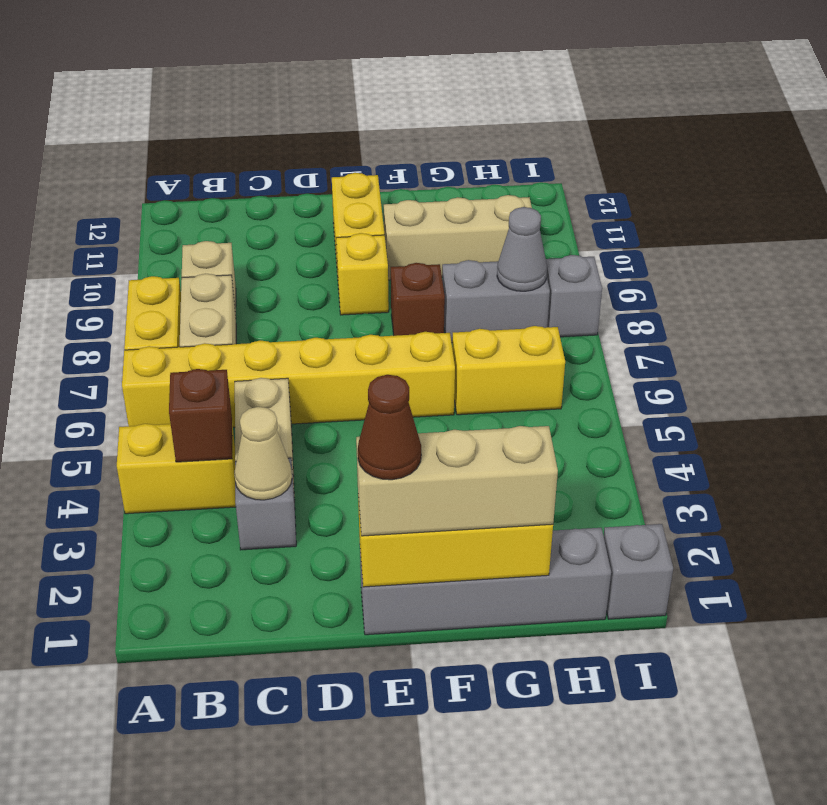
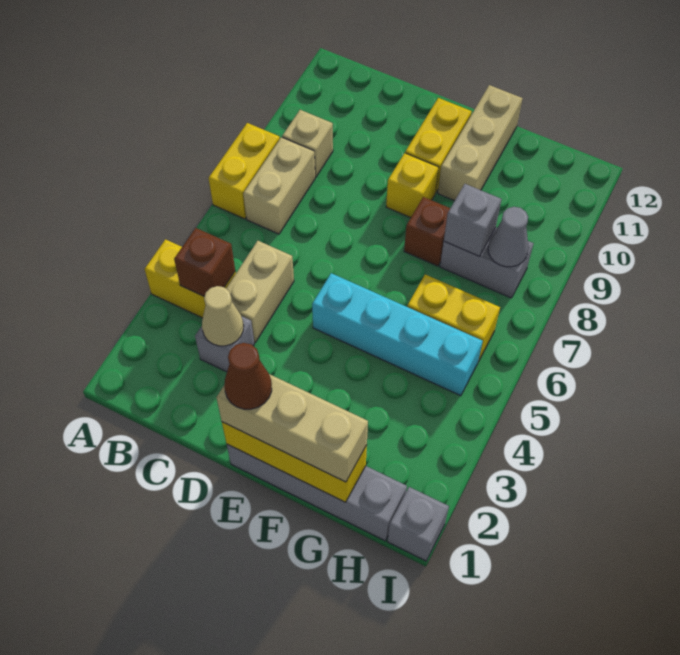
yellow brick A6:F6 level 1 -> none
none -> cyan brick E5:H5 level 1
tan brick F10:H10 level 1 -> tan brick F10:F12 level 1
grey brick I8 level 1 -> grey brick G8 level 2

